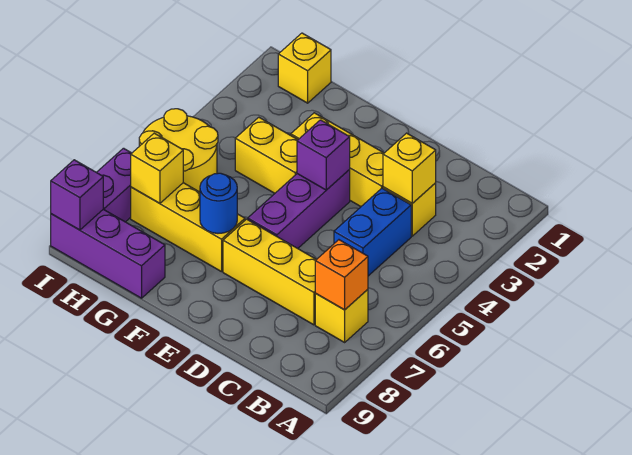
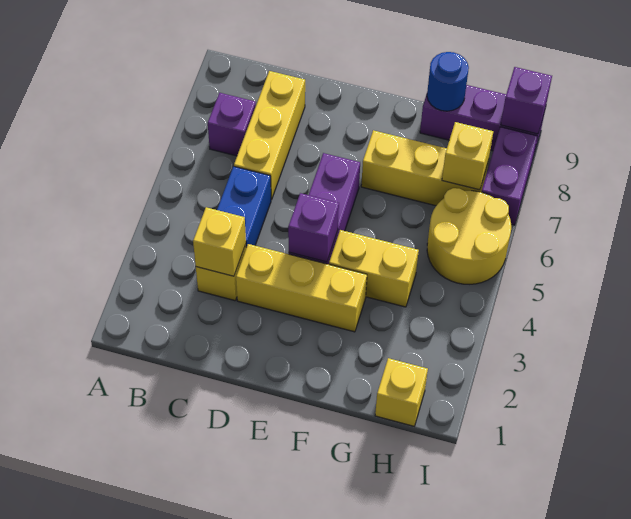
yellow brick B7 level 1 -> purple brick B7 level 1
orange brick B7 level 2 -> none
yellow brick C7:E7 level 1 -> yellow brick C6:C8 level 1
blue round brick F7 level 2 -> blue round brick G9 level 2

